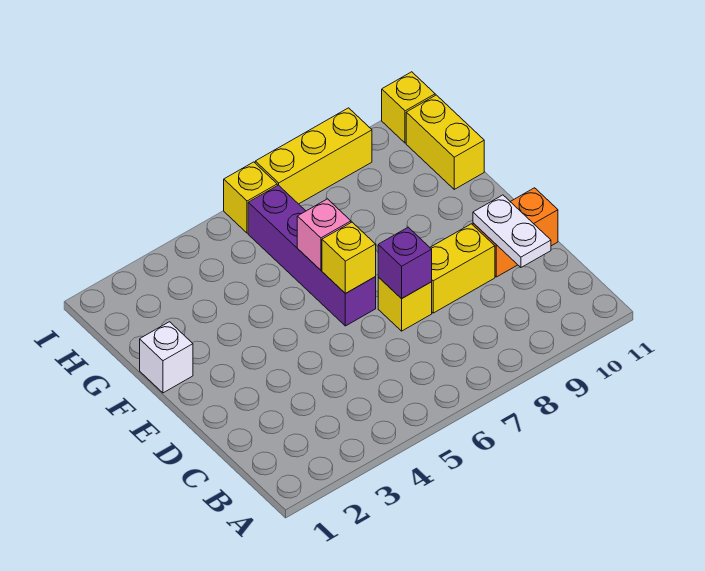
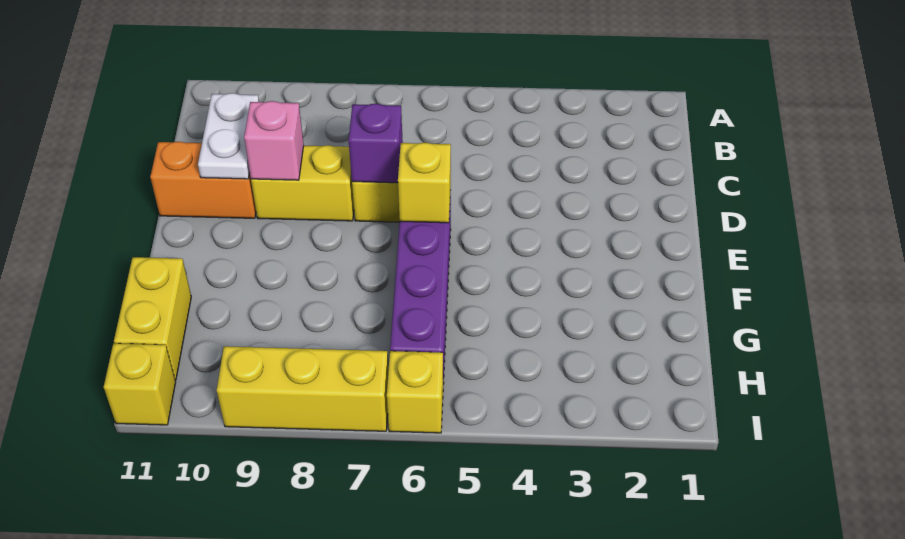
white brick F1 level 1 -> none
pink brick F6 level 2 -> pink brick D9 level 2

